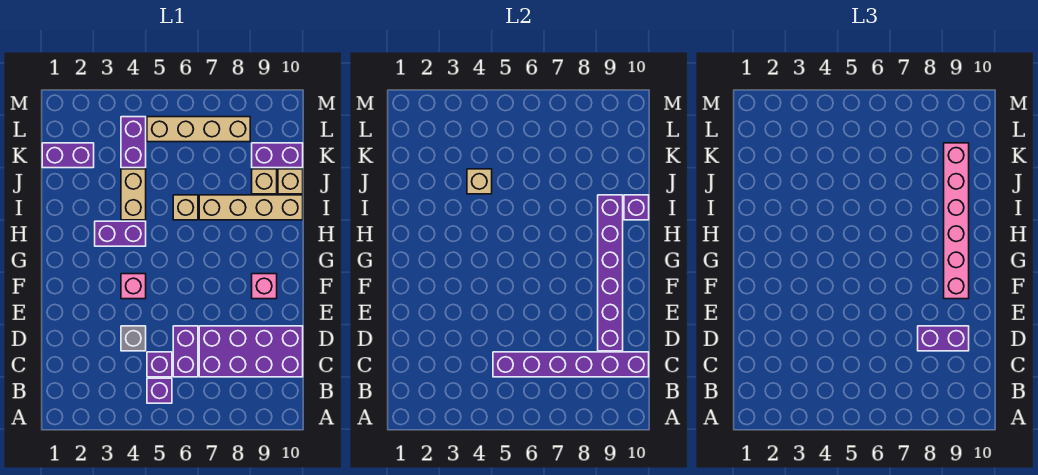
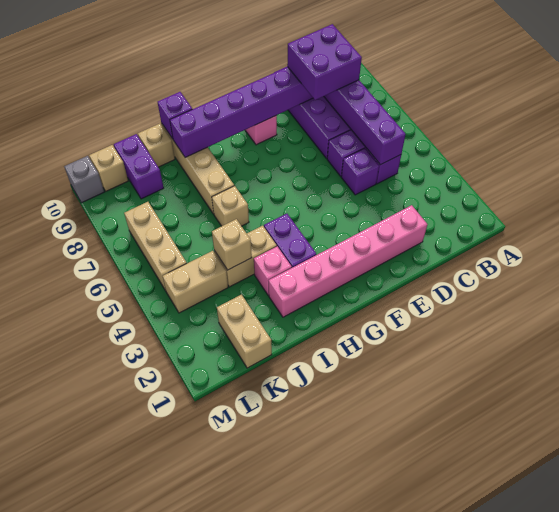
purple brick B5 level 1 -> purple brick D5 level 1
grey brick D4 level 1 -> grey brick M10 level 1
purple brick D8:D9 level 3 -> purple brick C8:D9 level 3
pink brick F4 level 1 -> pink brick I3 level 1
pink brick F9:K9 level 3 -> pink brick D2:I2 level 1
tan brick J9 level 1 -> tan brick L10 level 1
purple brick K1:K2 level 1 -> tan brick K1:K2 level 1
purple brick K4:L4 level 1 -> tan brick K4:L4 level 1
tan brick L5:L8 level 1 -> tan brick L5:L7 level 1

